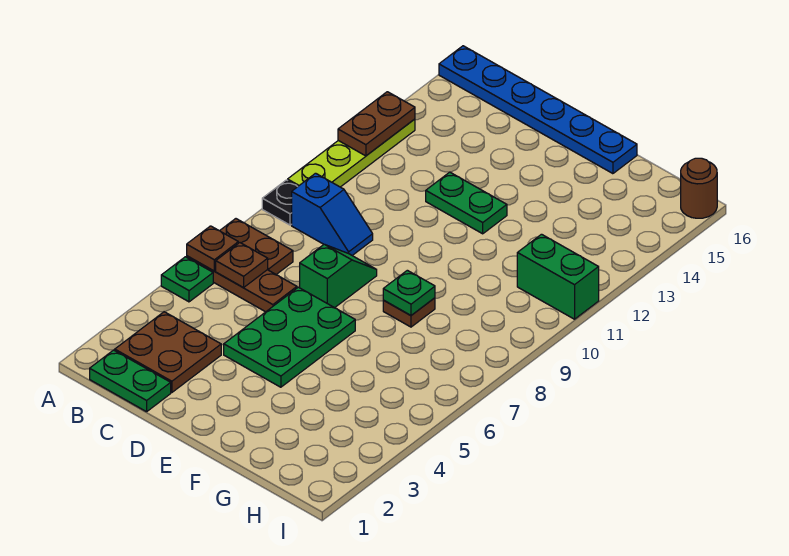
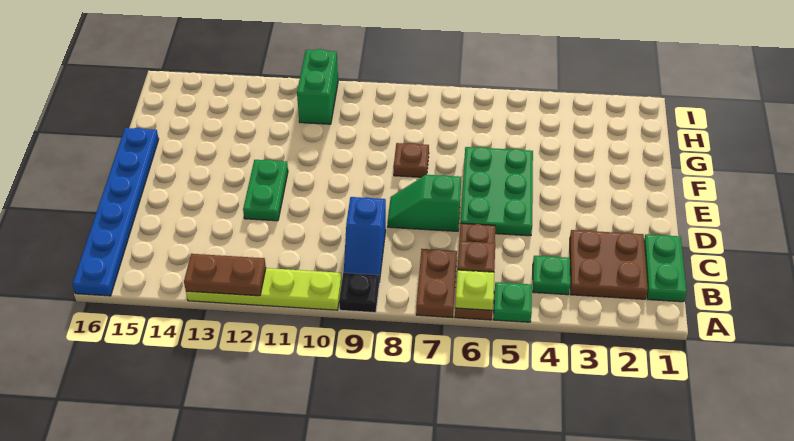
brown plate A6 level 2 -> lime plate A6 level 2
blue slope B9:C9 level 1 top B -> blue slope B9:C9 level 1 top C
green plate D4:E6 level 1 -> green plate D5:F6 level 1
green plate F8 level 2 -> green plate B4 level 1
brown round brick I16 level 1 -> none

